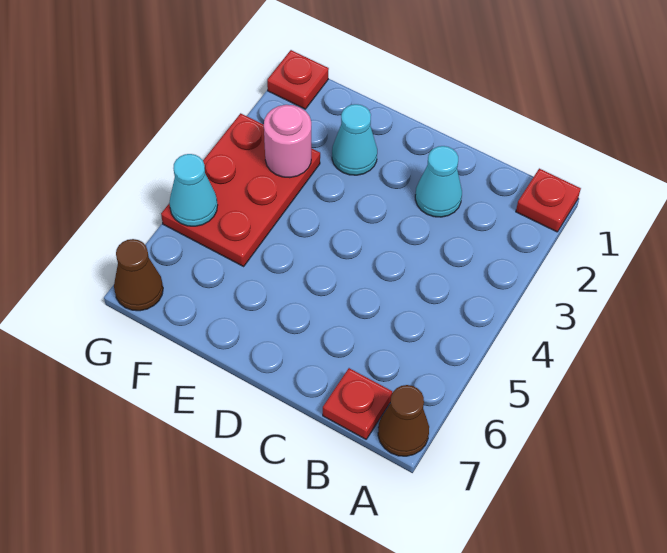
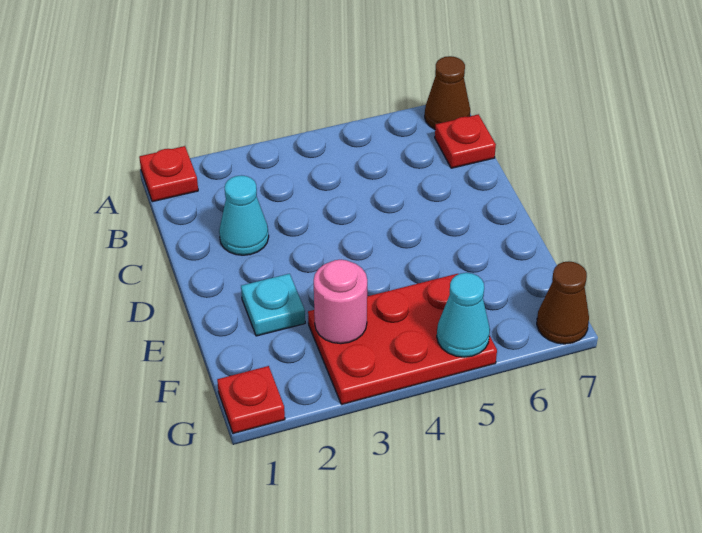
cyan cone E2 level 1 -> cyan plate E2 level 1

